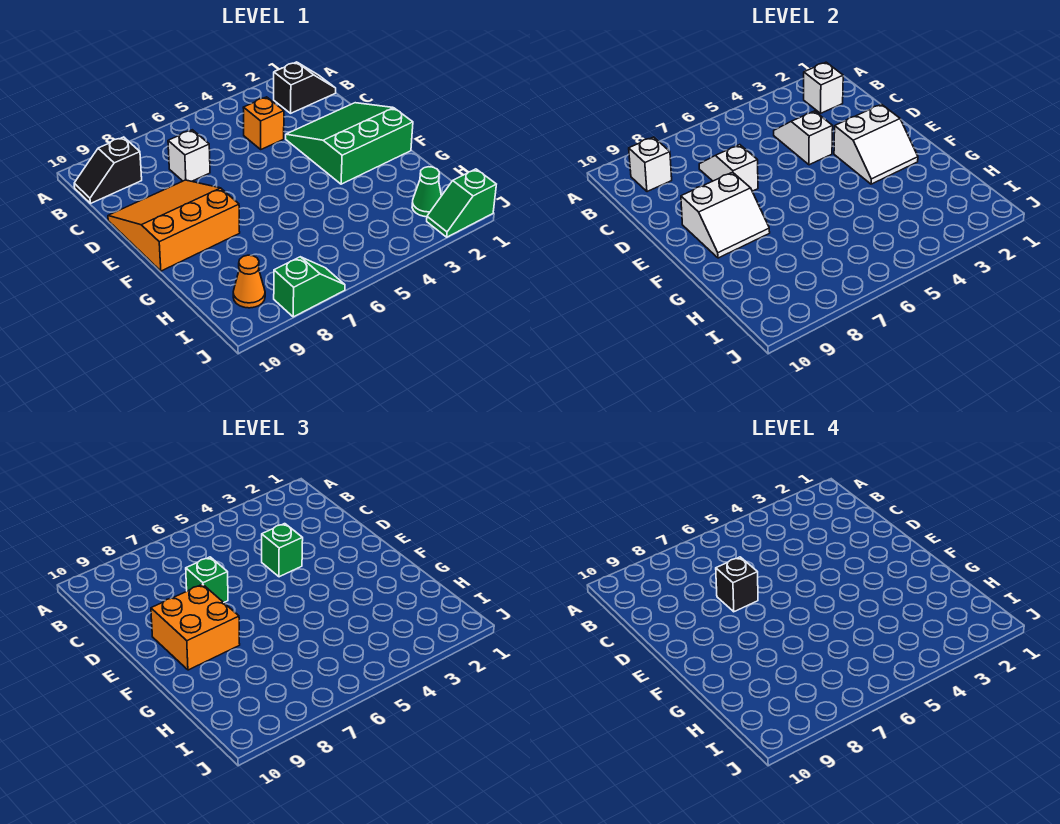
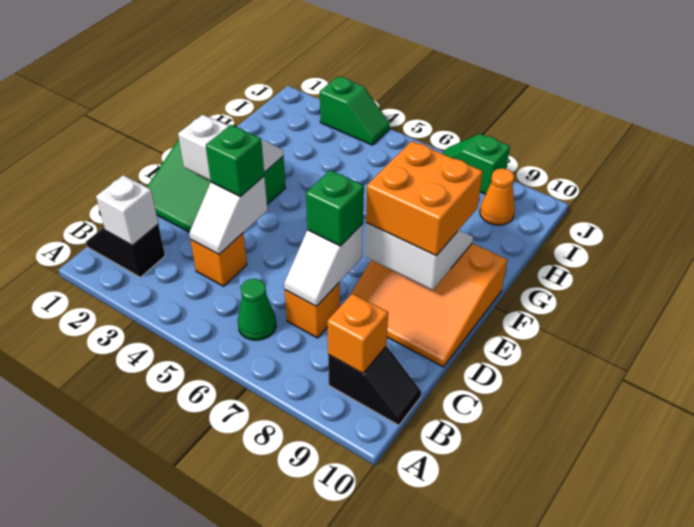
white brick B9 level 2 -> orange brick B9 level 2
white brick C7 level 1 -> orange brick C7 level 1
black brick D7 level 4 -> none
green cone I2 level 1 -> green cone B6 level 1
green slope J1:J2 level 1 top 1 -> green slope J3:J4 level 1 top 3

